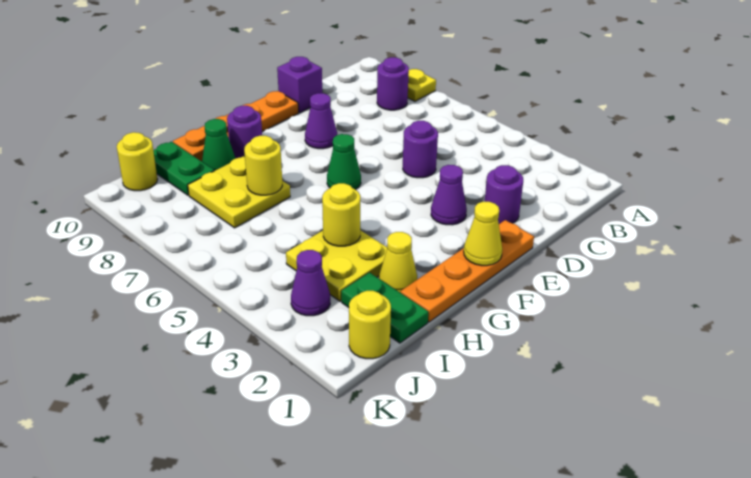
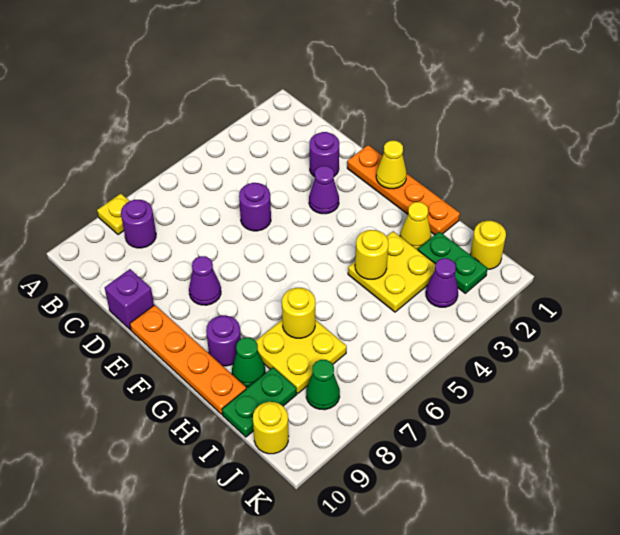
green cone F6 level 1 -> green cone J8 level 1
green plate I1:I2 level 1 -> green plate I2:J2 level 1

